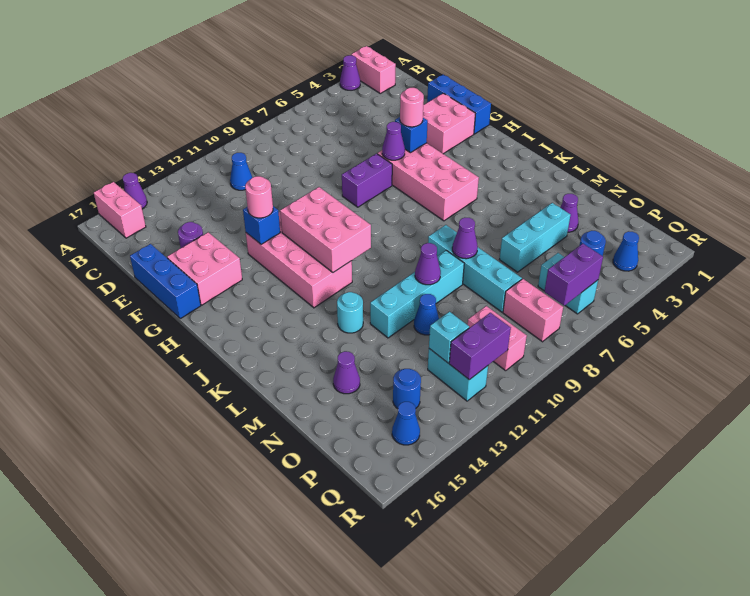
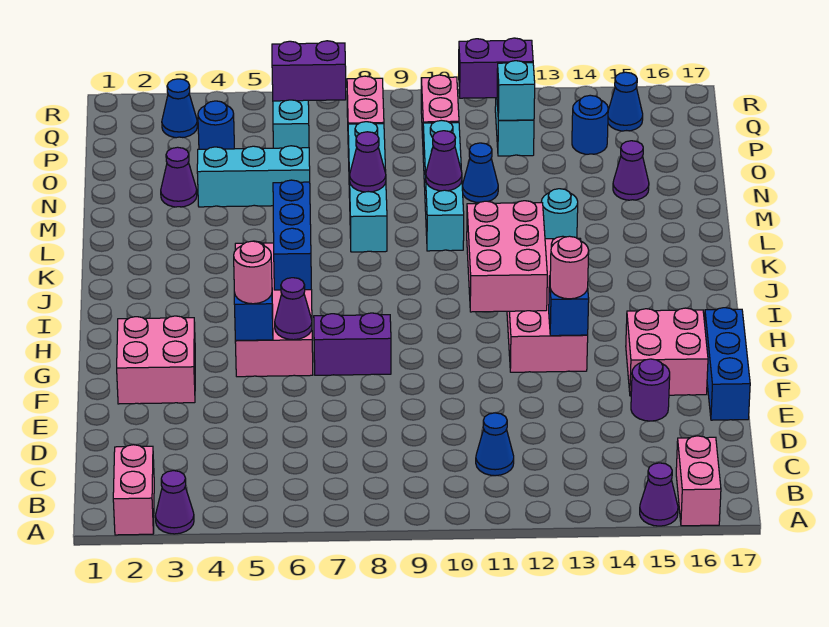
blue brick E1:G1 level 1 -> blue brick I6:K6 level 2
cyan brick M9:M12 level 1 -> cyan brick L10:O10 level 1

